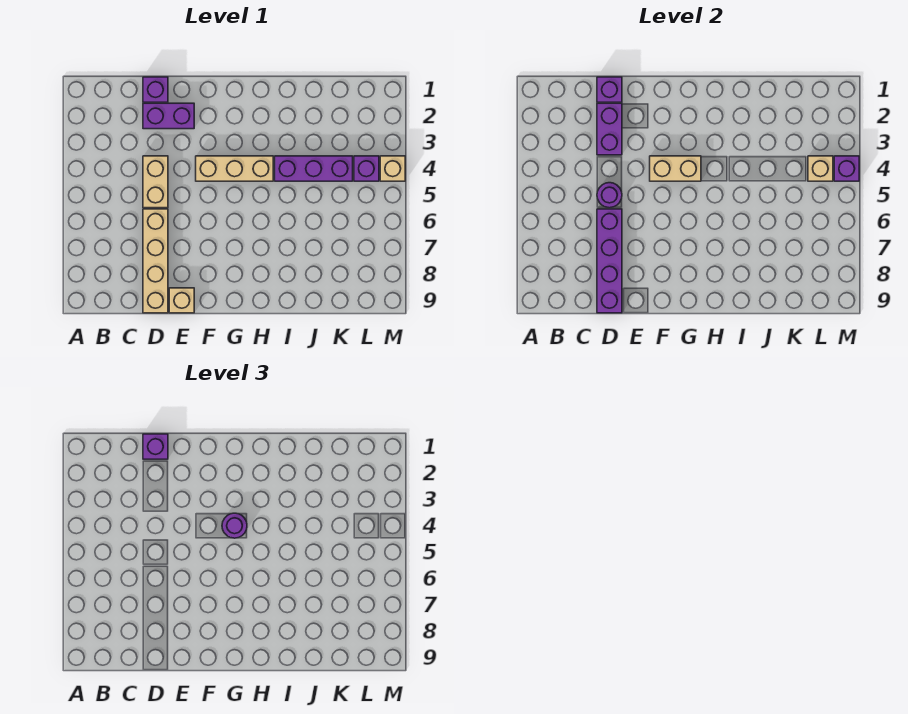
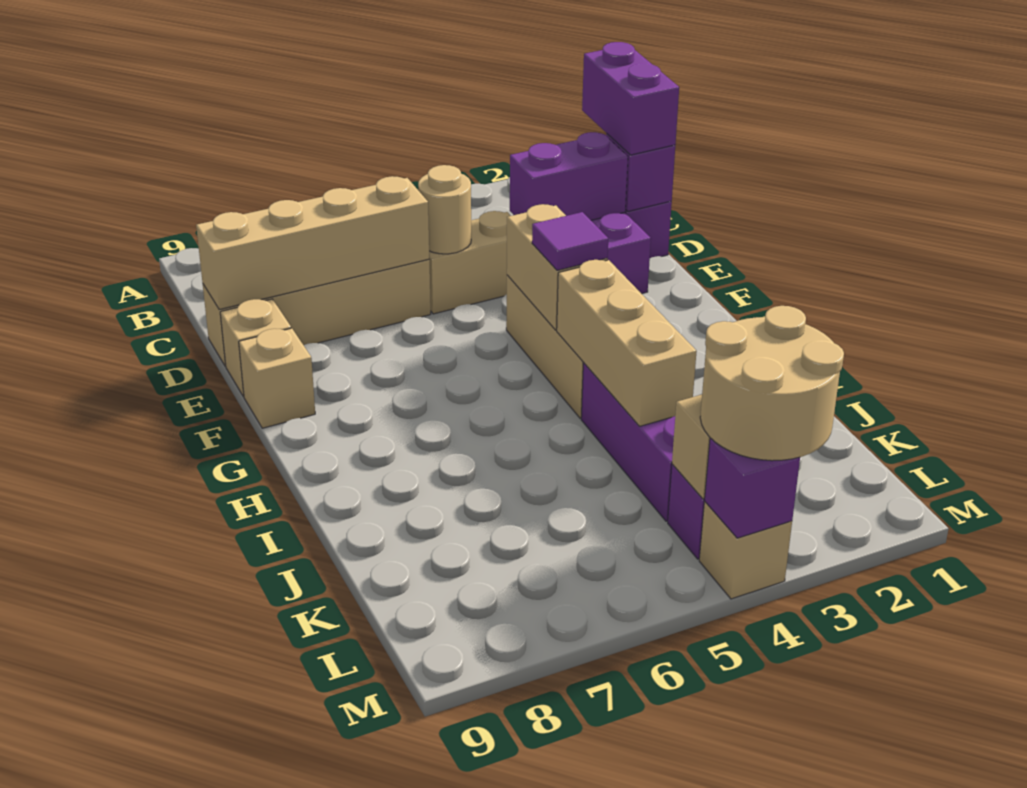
purple brick D1 level 3 -> purple brick C1:D1 level 3
purple round brick D5 level 2 -> tan round brick D5 level 2
purple brick D6:D9 level 2 -> tan brick D6:D9 level 2
none -> tan brick F9 level 1
purple round brick G4 level 3 -> purple tile G4 level 3
none -> tan brick H4:J4 level 2
none -> tan round brick L3:M4 level 3

